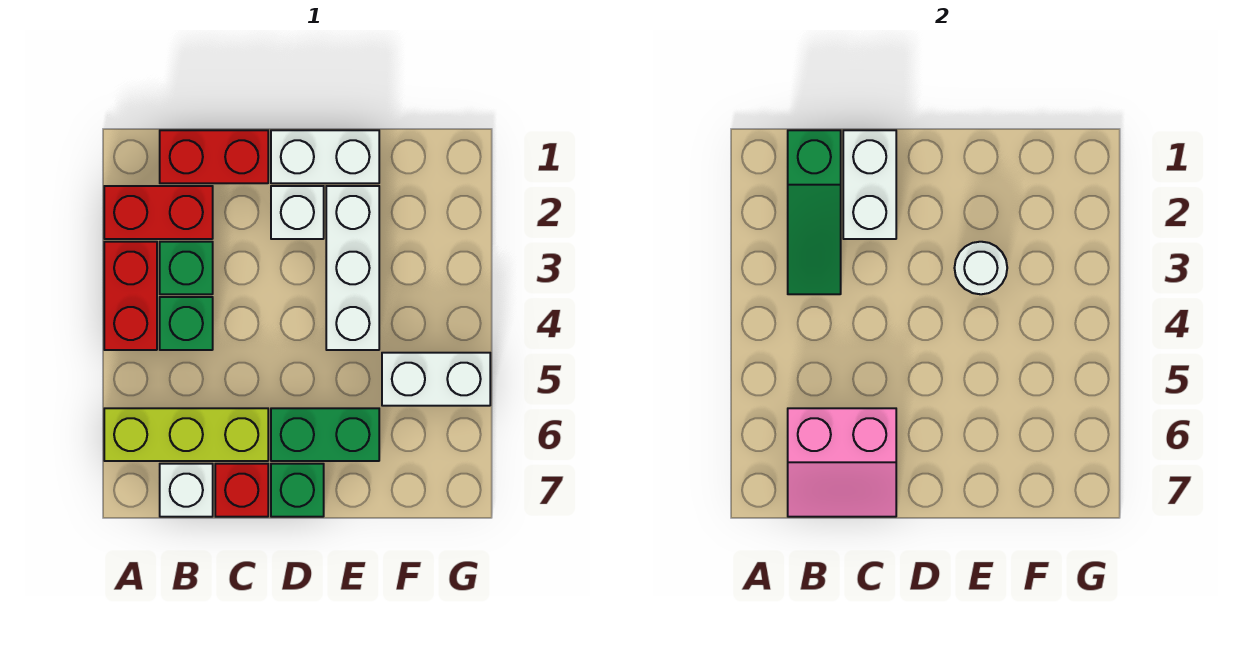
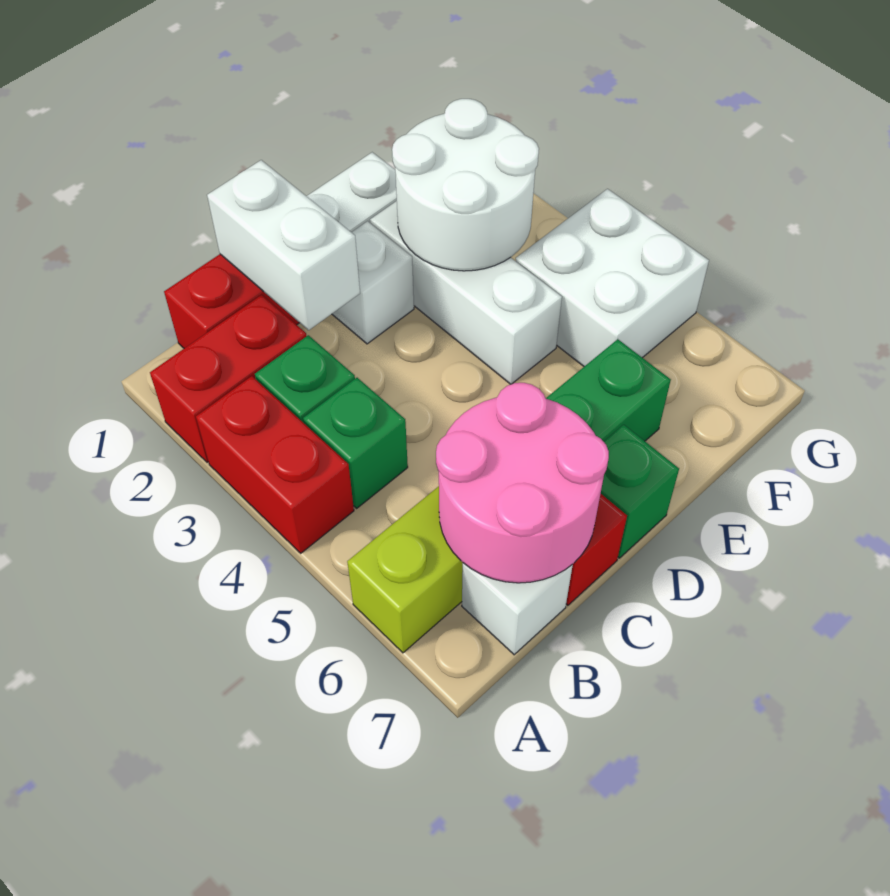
green slope B1:B3 level 2 top 1 -> none
pink slope B6:C7 level 2 top 6 -> pink round brick B6:C7 level 2
white round brick E3 level 2 -> white round brick E2:F3 level 2
white brick F5:G5 level 1 -> white brick F4:G5 level 1

